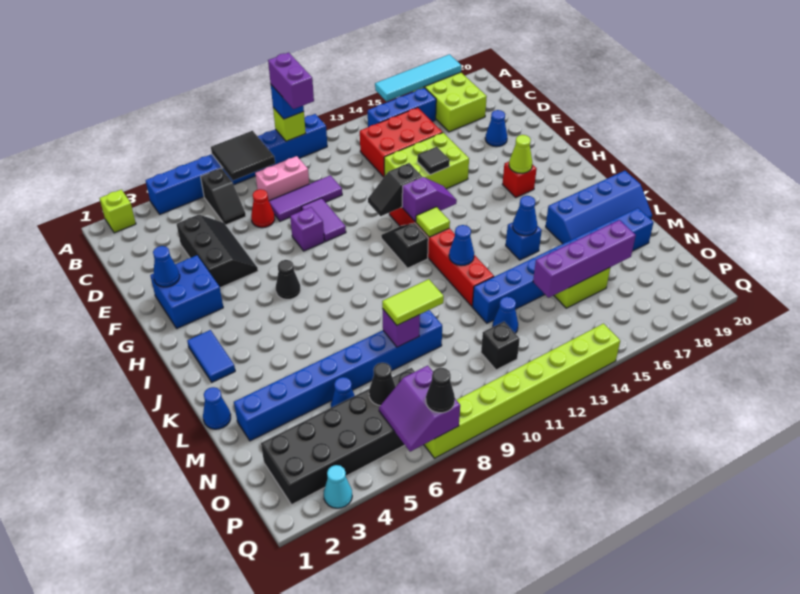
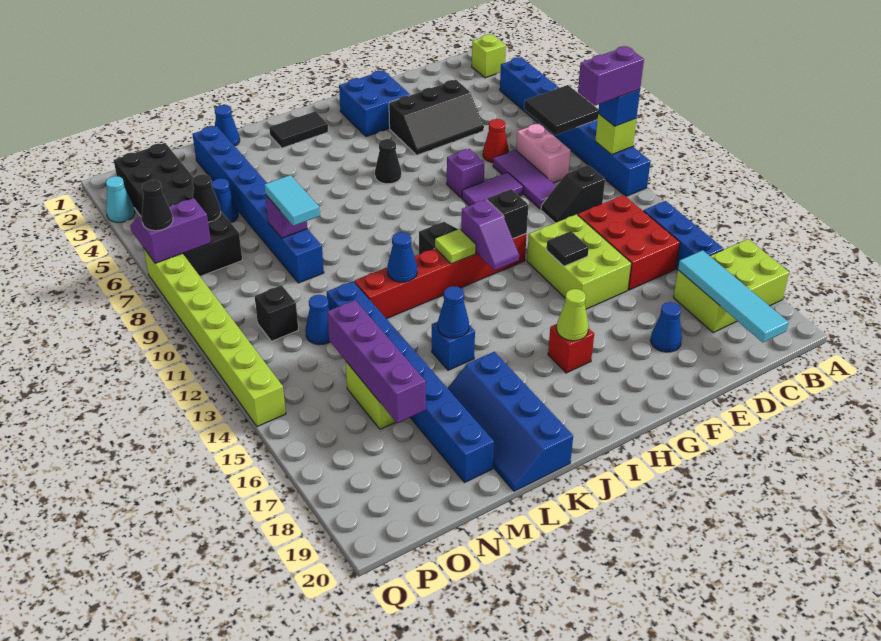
cyan tile A15:A18 level 2 -> cyan tile C17:C20 level 2
black slope B6:C6 level 1 top B -> black slope C11:D11 level 1 top C
blue cone F2 level 2 -> none
blue tile I2:J2 level 1 -> black tile I2:J2 level 1
lime tile M8:M9 level 3 -> cyan tile M8:M9 level 3

